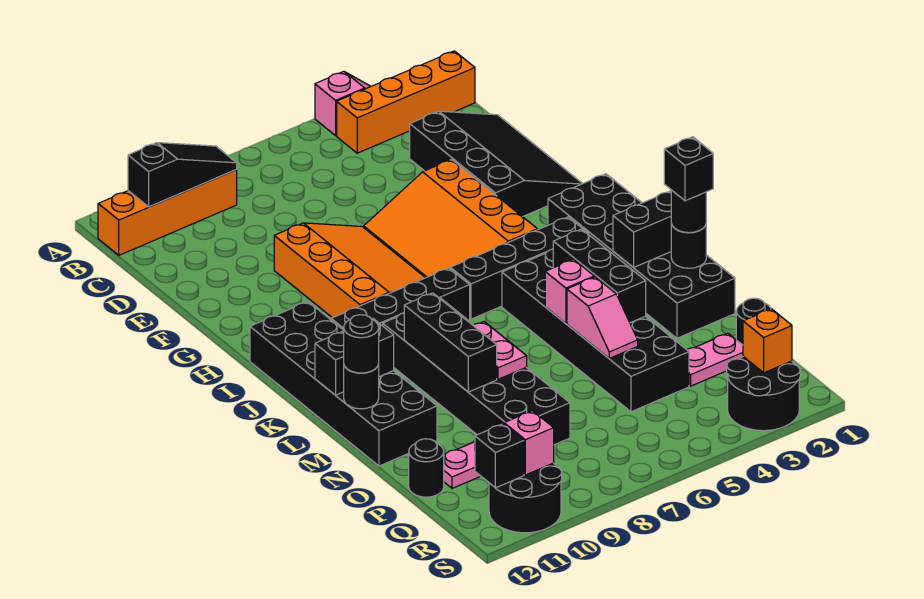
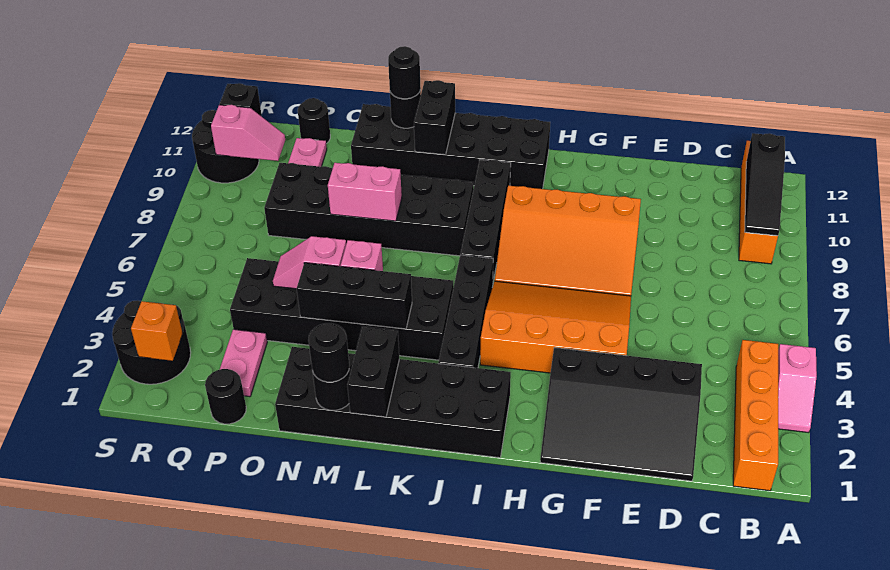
black brick L9:N9 level 2 -> none
black brick M1 level 4 -> none
pink plate M8:N8 level 2 -> pink brick M8:N8 level 2

